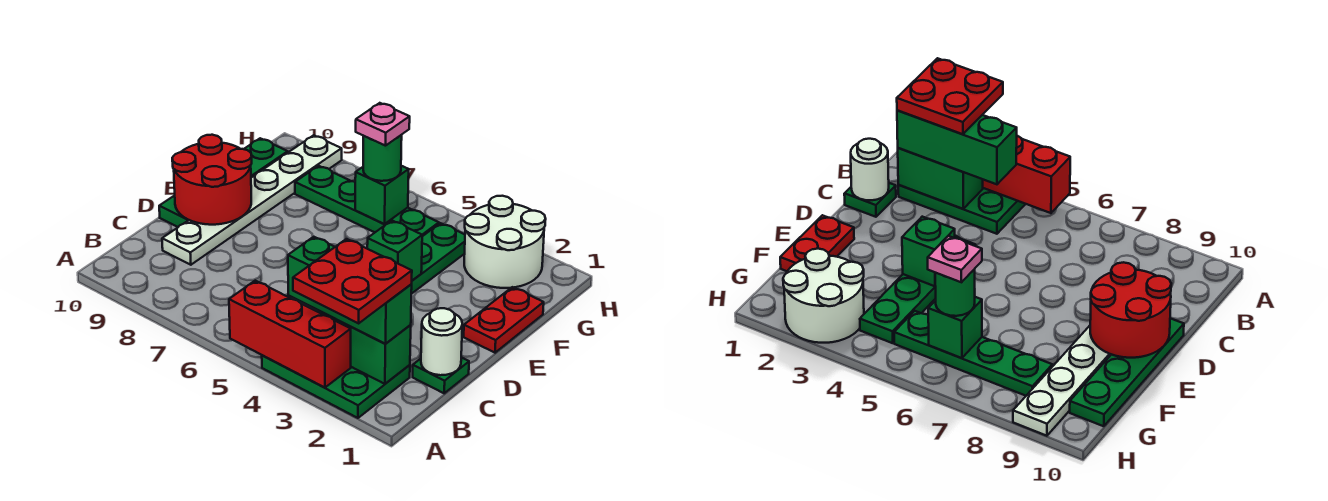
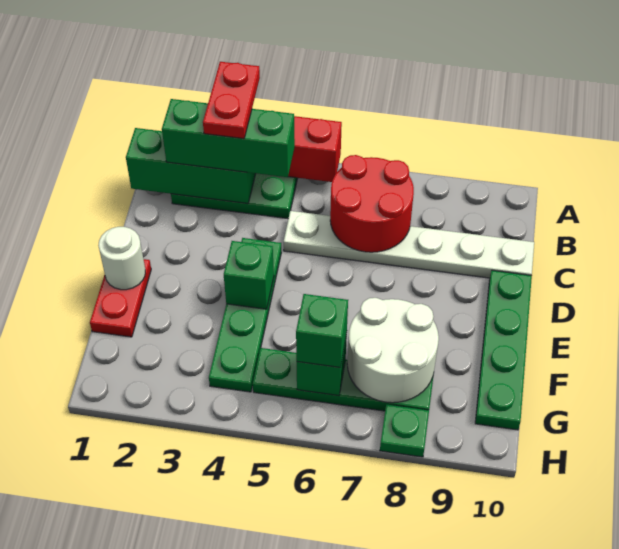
red plate A2:B3 level 4 -> red plate A3:B3 level 4
green brick B2:B3 level 2 -> green brick B1:B3 level 2
green plate C1 level 1 -> green plate H8 level 1
white round brick C1 level 2 -> white round brick E1 level 2
white plate C9:H9 level 1 -> white plate C5:C10 level 1
red round brick D9:E10 level 2 -> red round brick B6:C7 level 2
white round brick G2:H3 level 1 -> white round brick F7:G8 level 2
green round brick G6 level 3 -> green brick G6 level 3
pink plate G6 level 4 -> none

